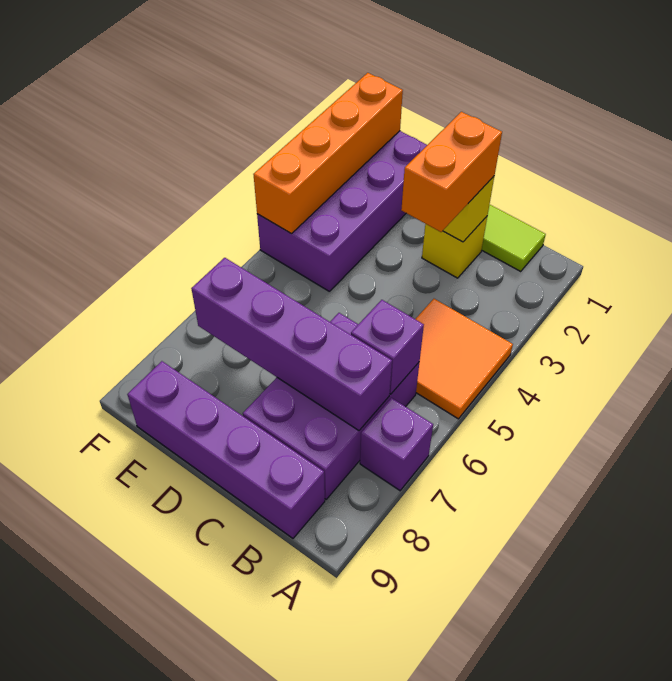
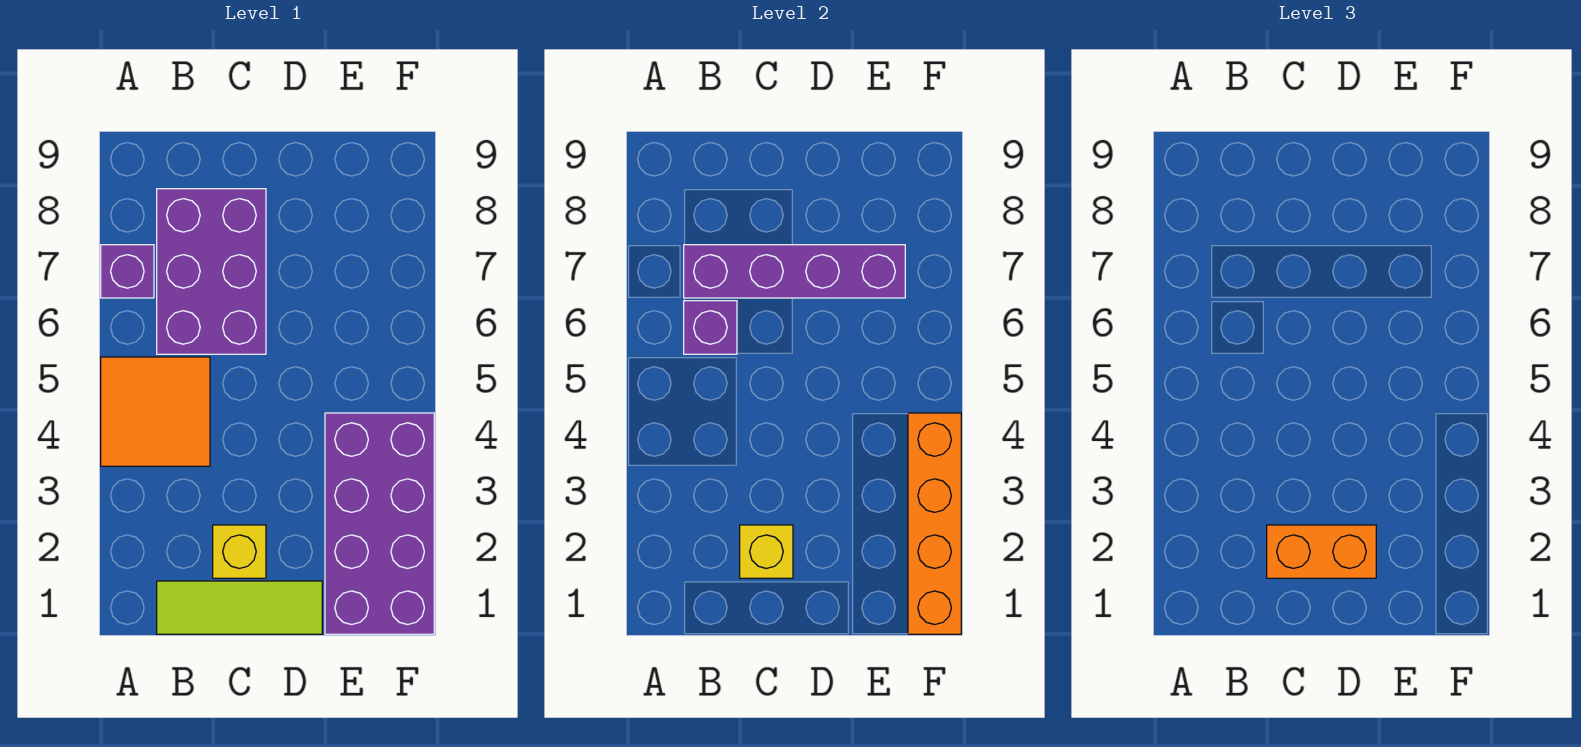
purple brick B9:E9 level 1 -> none
orange brick C2:C3 level 3 -> orange brick C2:D2 level 3

